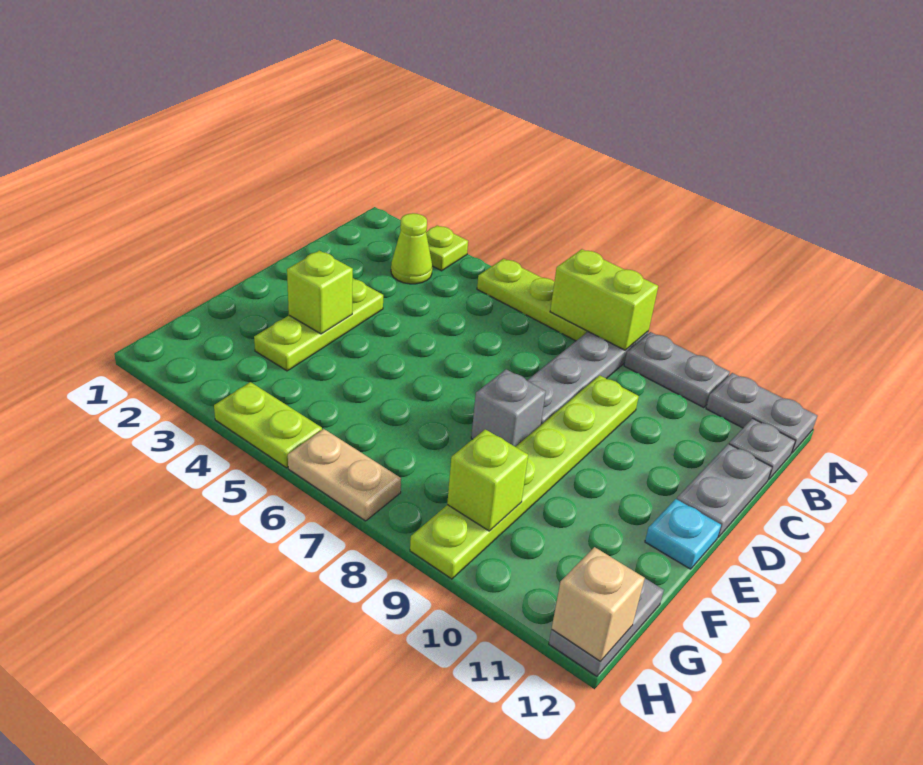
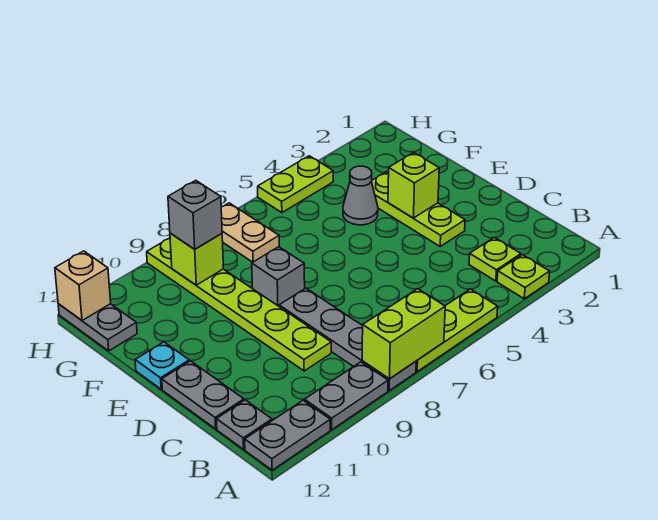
lime cone B3 level 1 -> lime plate B3 level 1
none -> grey cone F4 level 1
none -> grey brick G9 level 3
tan plate H6:H7 level 1 -> tan plate G7:H7 level 1

